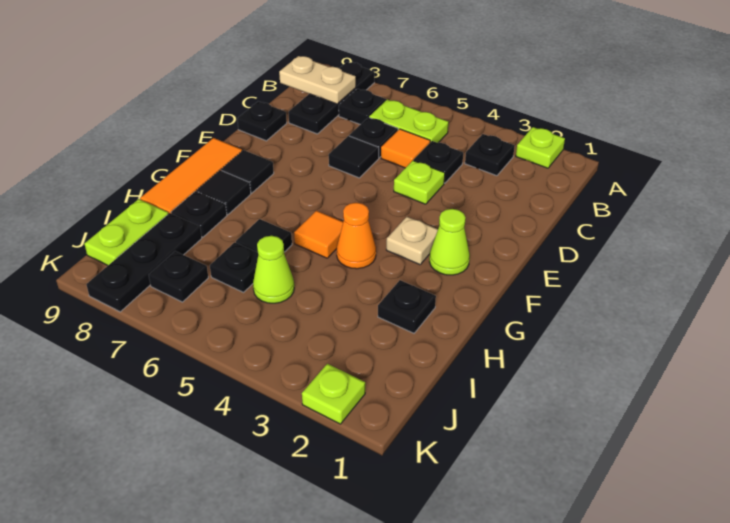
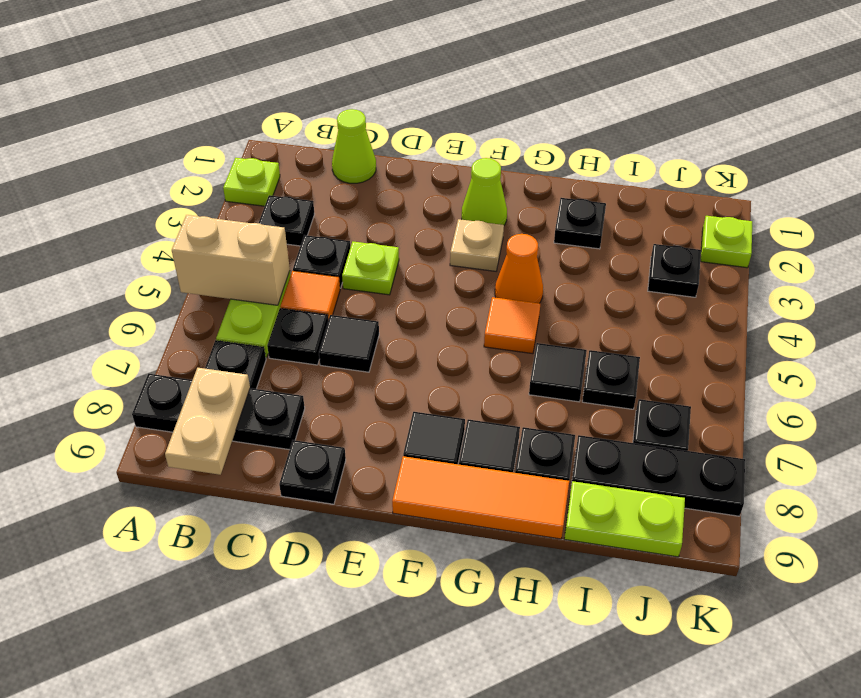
none -> tan brick A5:B5 level 2
lime cone I5 level 1 -> lime cone C1 level 1
none -> black plate J3 level 1

